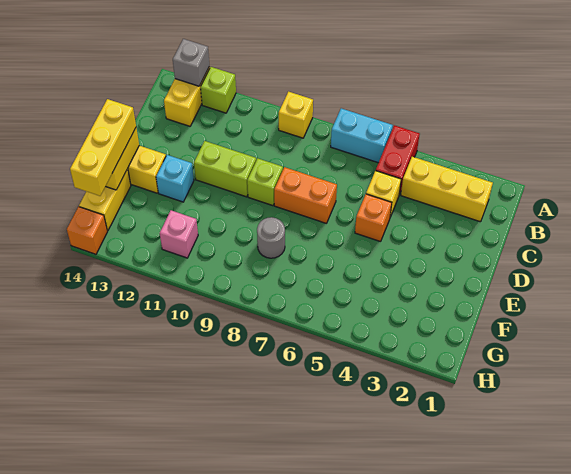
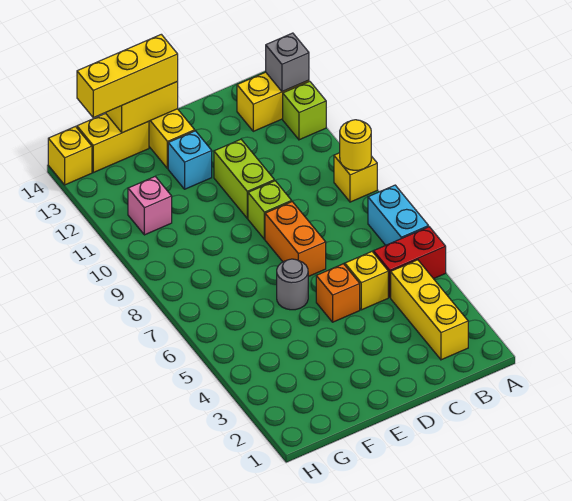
none -> yellow round brick A9 level 2
grey round brick F8 level 1 -> grey round brick E6 level 1
orange brick H14 level 1 -> yellow brick H14 level 1

